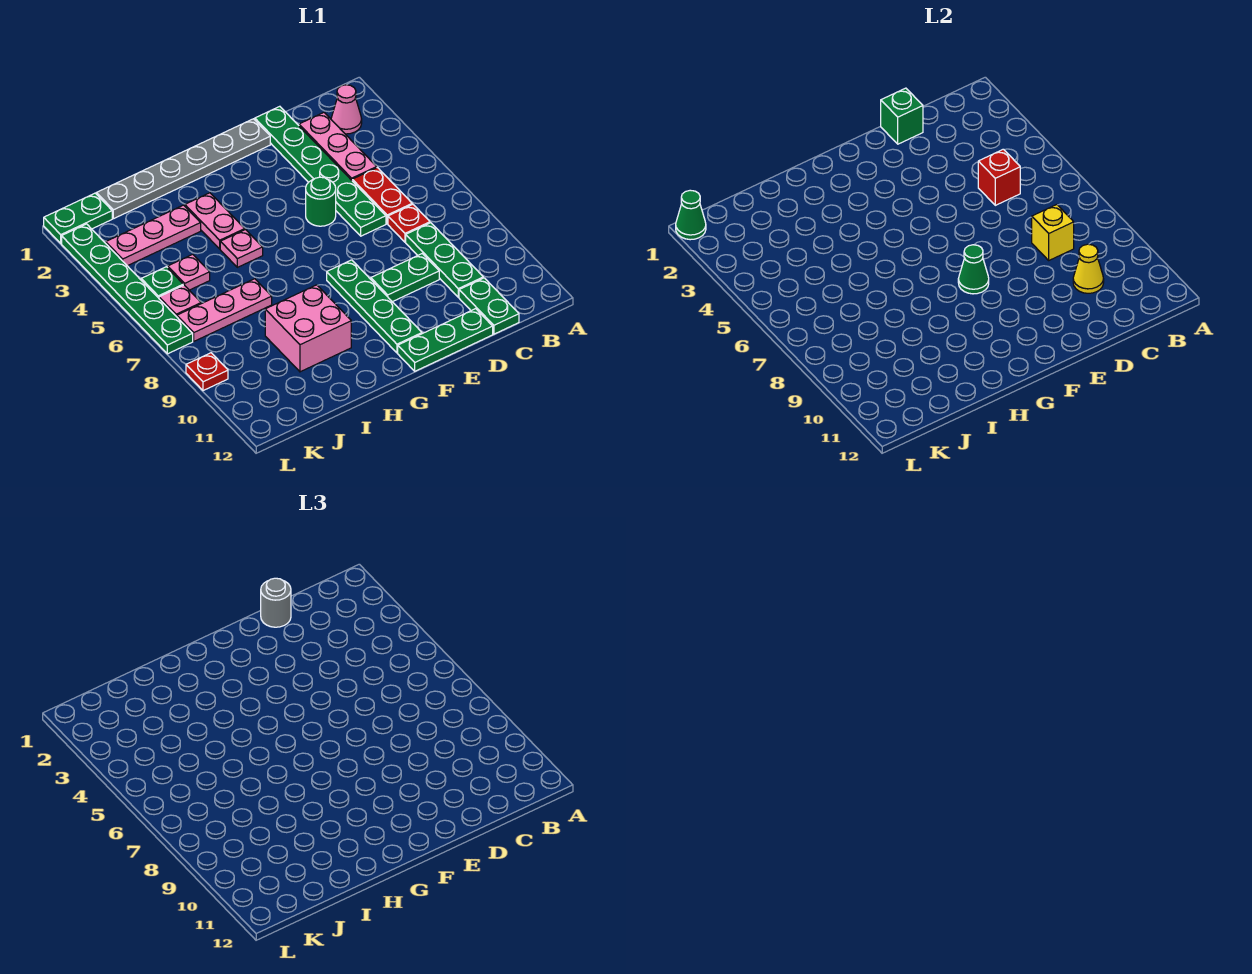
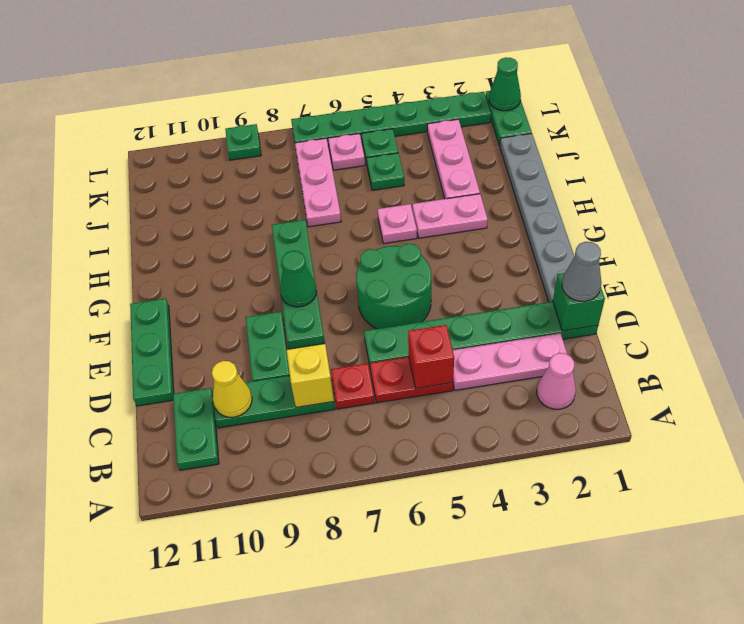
green plate C11:C12 level 1 -> green plate B11:C11 level 1
grey round brick D1 level 3 -> grey cone D1 level 3
green round brick E5 level 1 -> green round brick E5:F6 level 1
green plate F8:F11 level 1 -> green plate E8:H8 level 1
pink brick H9:I10 level 1 -> none
pink plate J5 level 1 -> green plate J5 level 1
red plate L9 level 1 -> green plate L9 level 1

